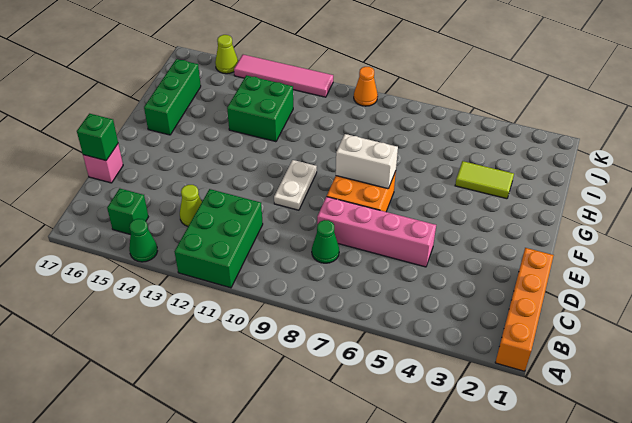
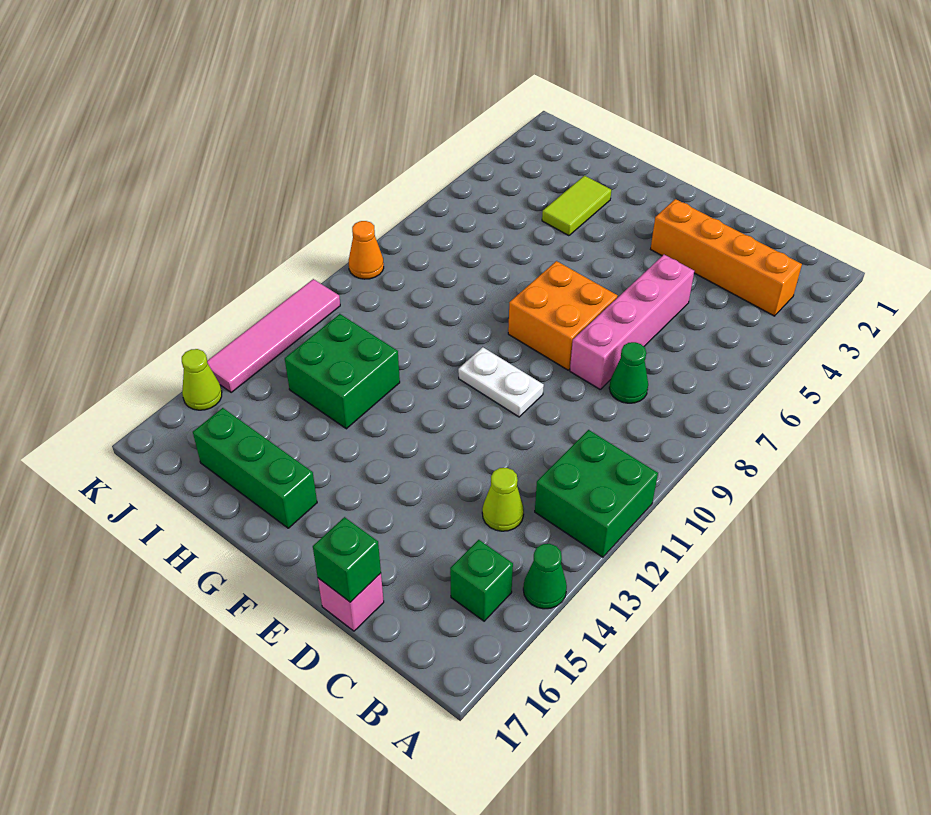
orange brick A1:D1 level 1 -> orange brick B3:E3 level 1
green brick A11:C12 level 1 -> green brick A11:B12 level 1
white brick F7:F8 level 2 -> none

